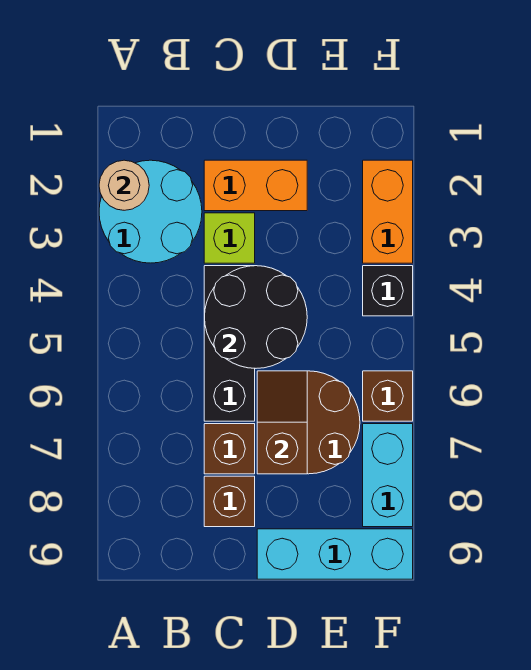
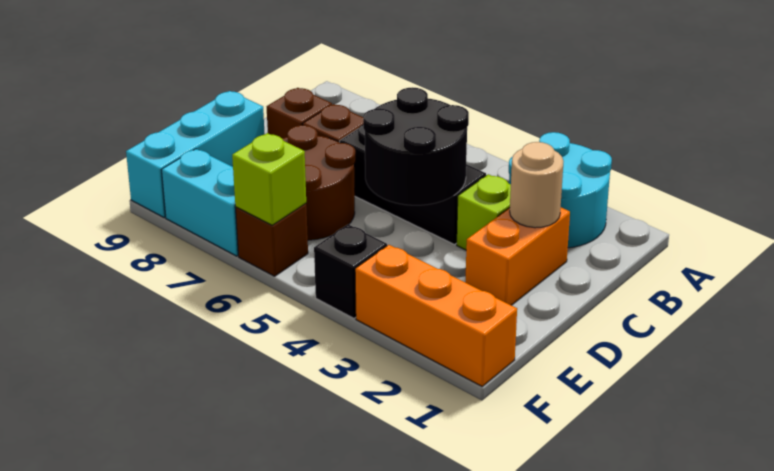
tan round brick A2 level 2 -> tan round brick C2 level 2
brown slope D6:D7 level 2 top 7 -> none
orange brick F2:F3 level 1 -> orange brick F1:F3 level 1
none -> lime brick F6 level 2

